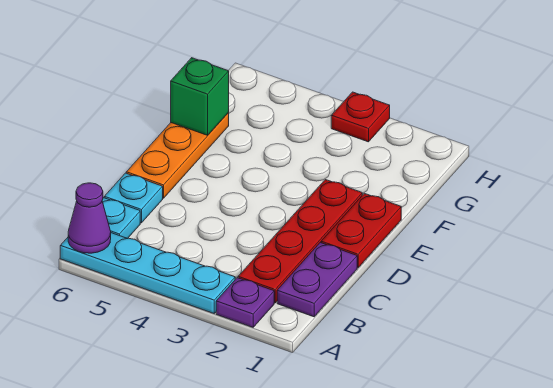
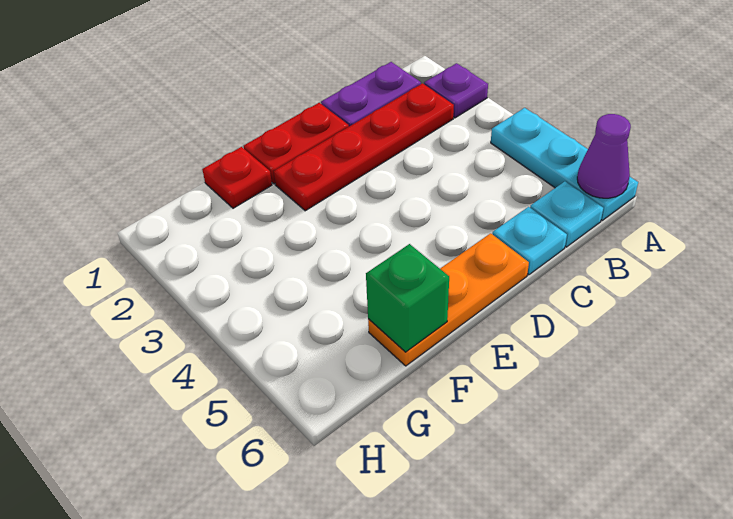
cyan plate A3:A6 level 1 -> cyan plate A4:A6 level 1
red plate H3 level 1 -> red plate F1 level 1

